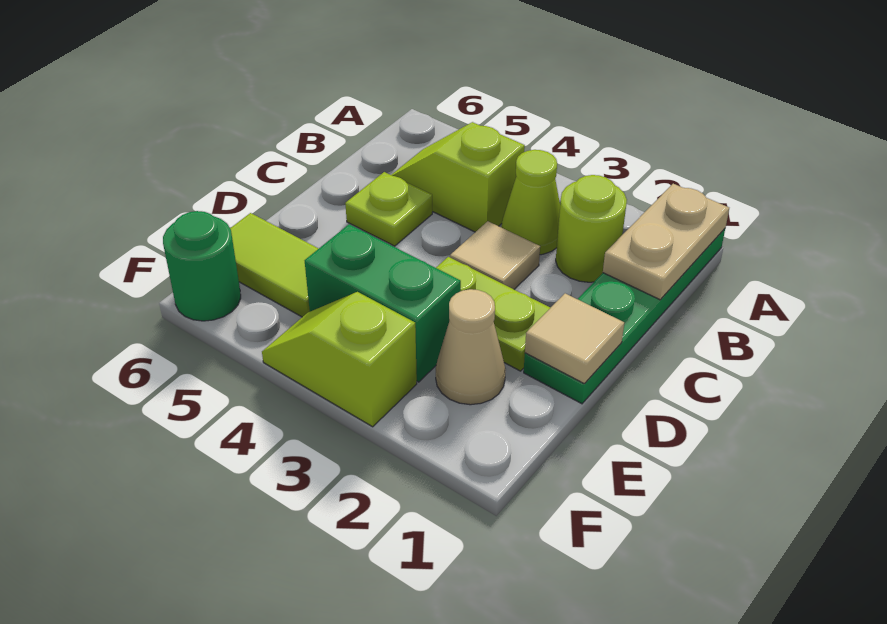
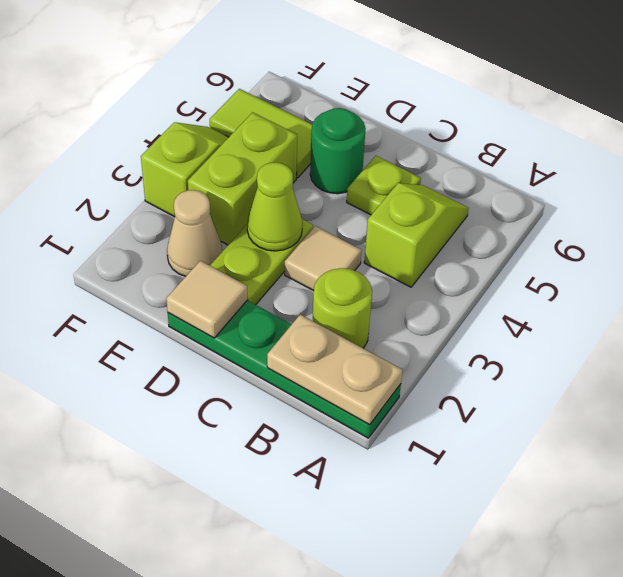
lime cone B3 level 1 -> lime cone D3 level 2
green brick E3:E4 level 1 -> lime brick E3:E4 level 1
lime tile E5:E6 level 1 -> lime tile E5:F5 level 1
green round brick F6 level 1 -> green round brick D5 level 1

